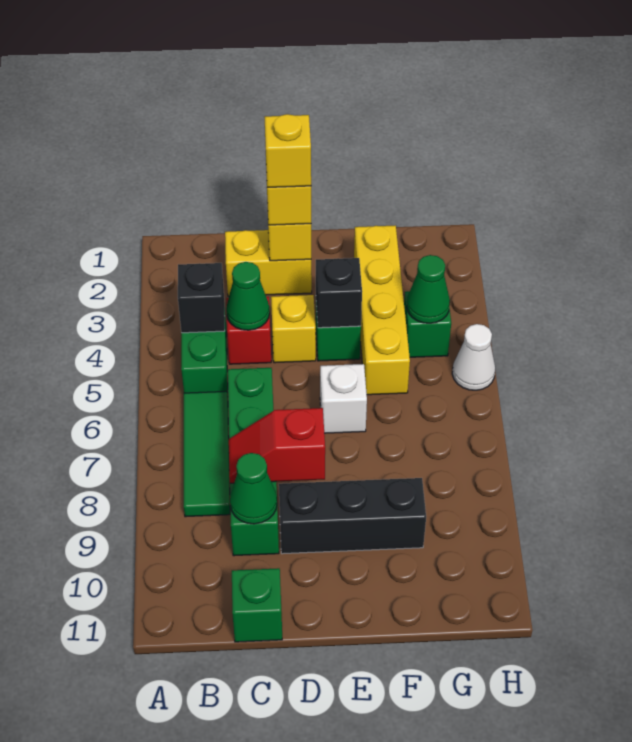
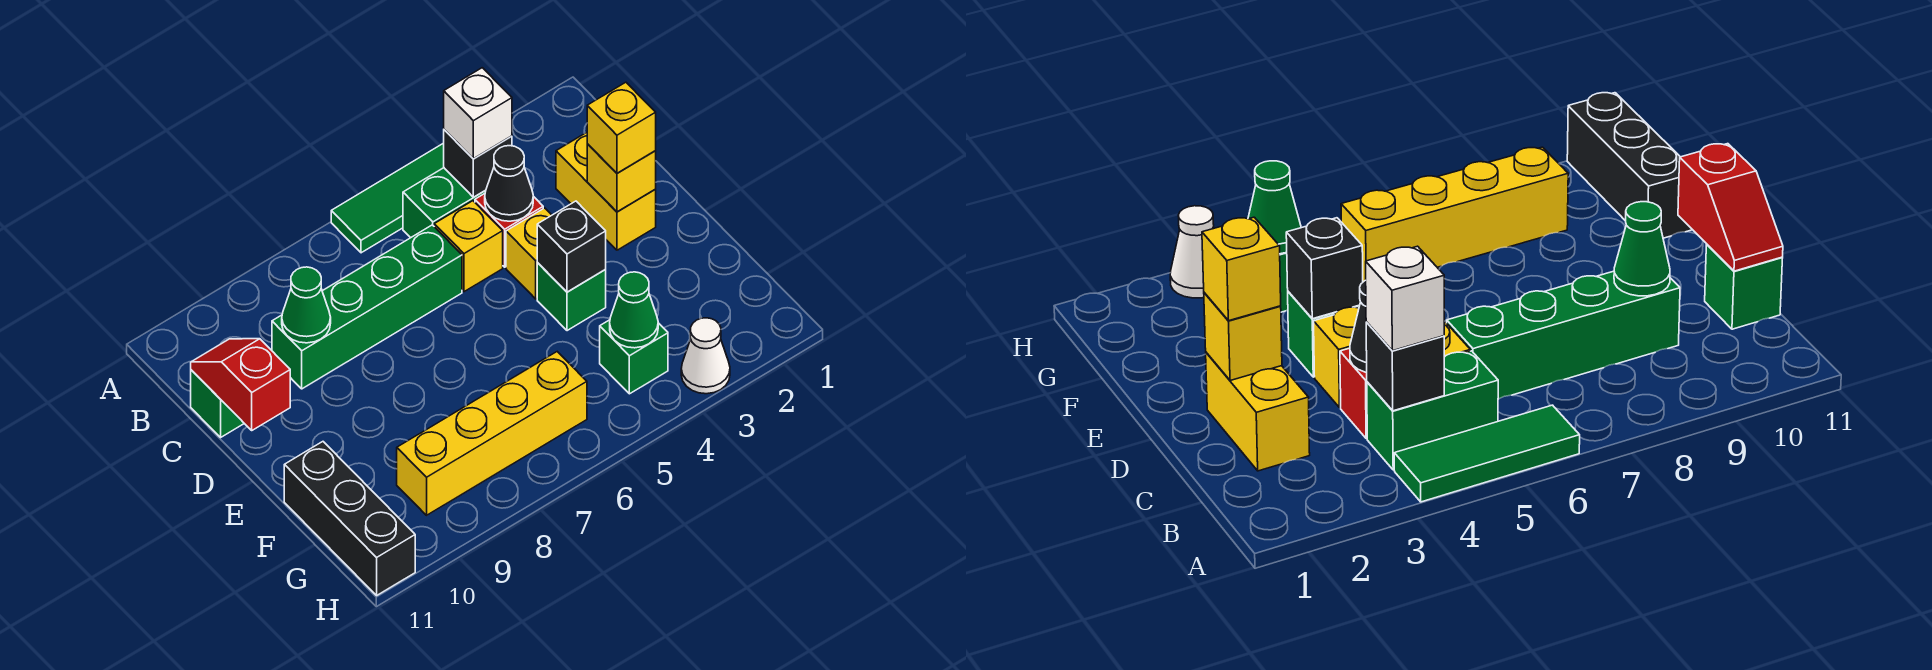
green tile B6:B8 level 1 -> green tile A4:A6 level 1
green cone C4 level 2 -> black cone C4 level 2
red slope C8:D8 level 2 top D -> red slope C11:D11 level 2 top D
yellow brick D2 level 4 -> yellow brick C5 level 1
black brick D9:F9 level 1 -> black brick F11:H11 level 1
white brick E6 level 1 -> white brick B4 level 3
yellow brick F2:F5 level 1 -> yellow brick G6:G9 level 1
white cone H5 level 1 -> white cone H3 level 1

